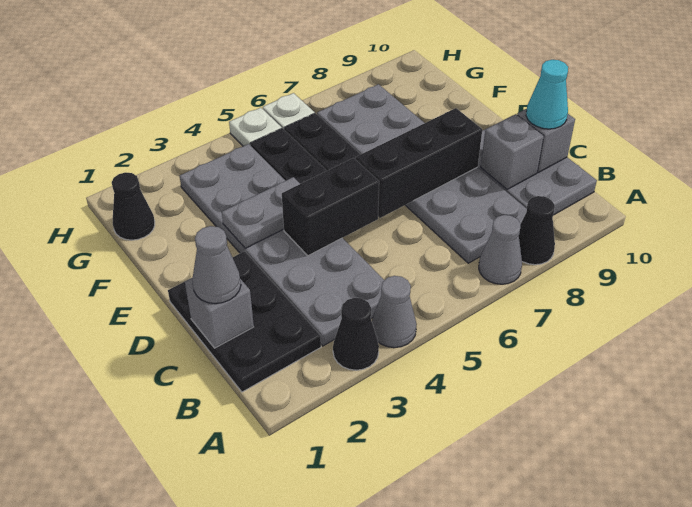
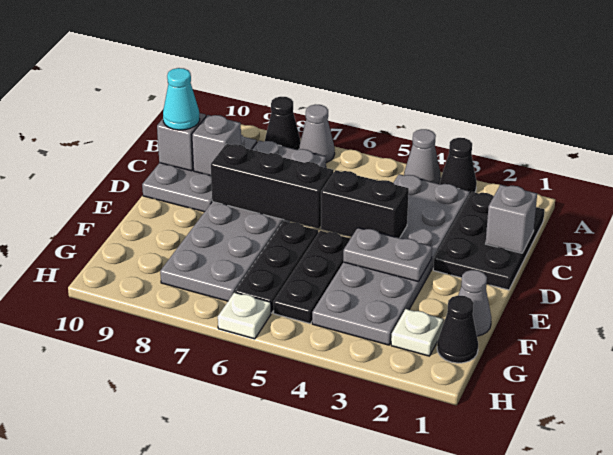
grey cone C1 level 3 -> grey cone F1 level 1
white plate H5 level 1 -> white plate G2 level 1

